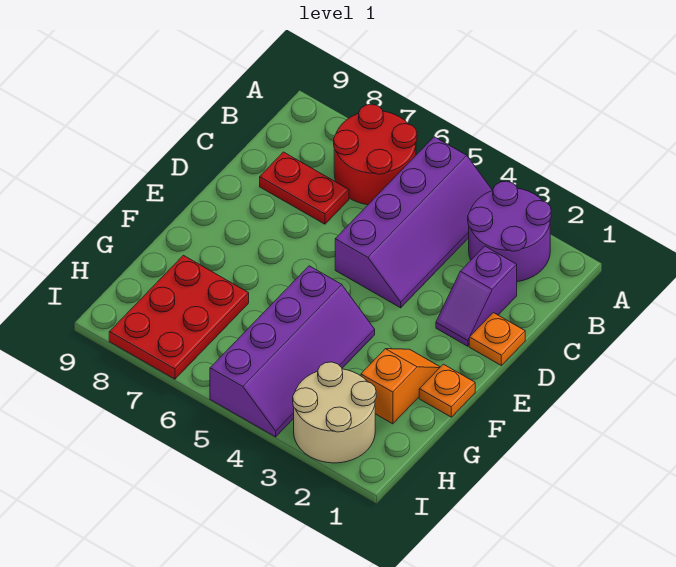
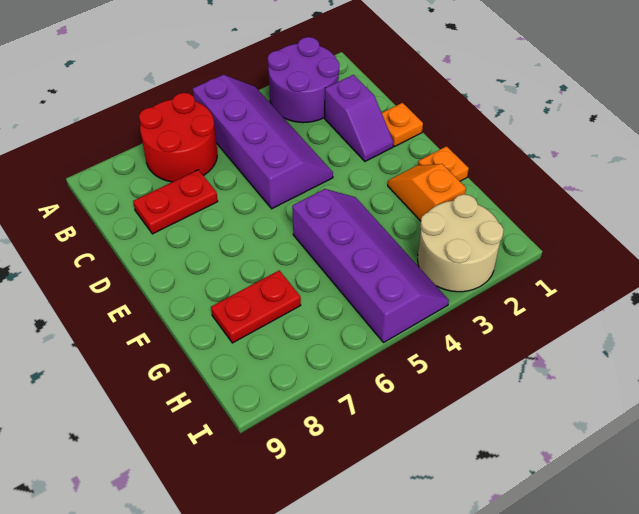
red plate G7:I8 level 1 -> red plate G7:G8 level 1

